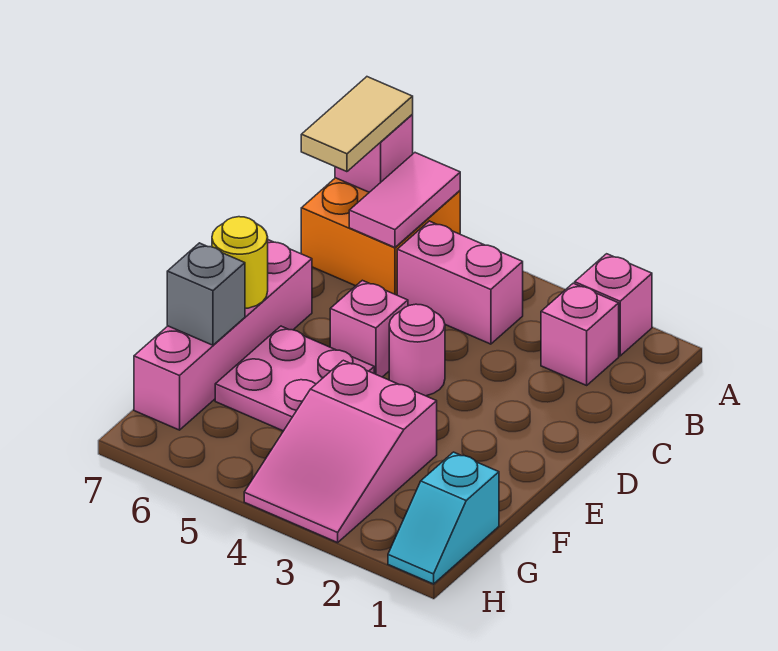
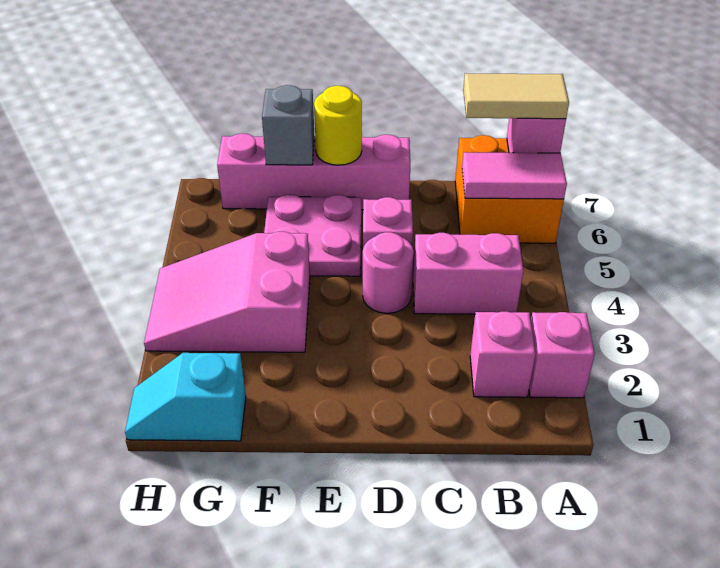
pink brick B4:B5 level 1 -> pink brick B4:C4 level 1

